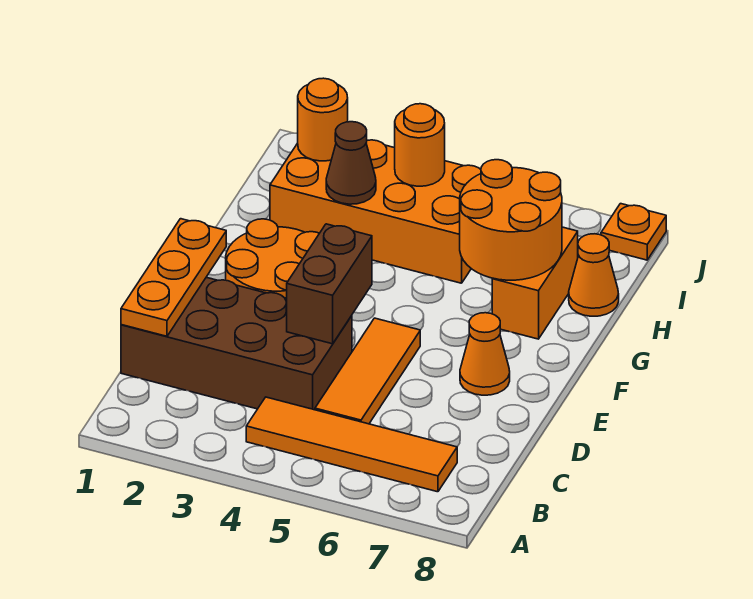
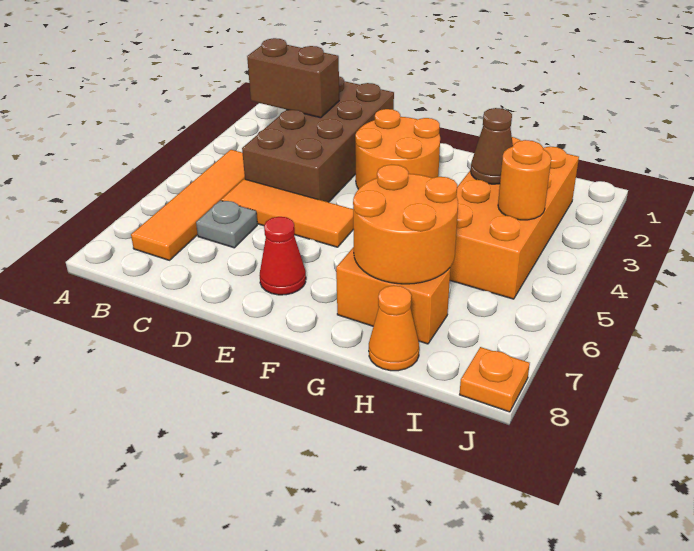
orange plate C1:E1 level 2 -> none
none -> grey plate C6 level 1
brown brick D4:E4 level 2 -> brown brick B2:C2 level 2
orange cone E7 level 1 -> red cone E7 level 1
orange round brick I2 level 2 -> none

